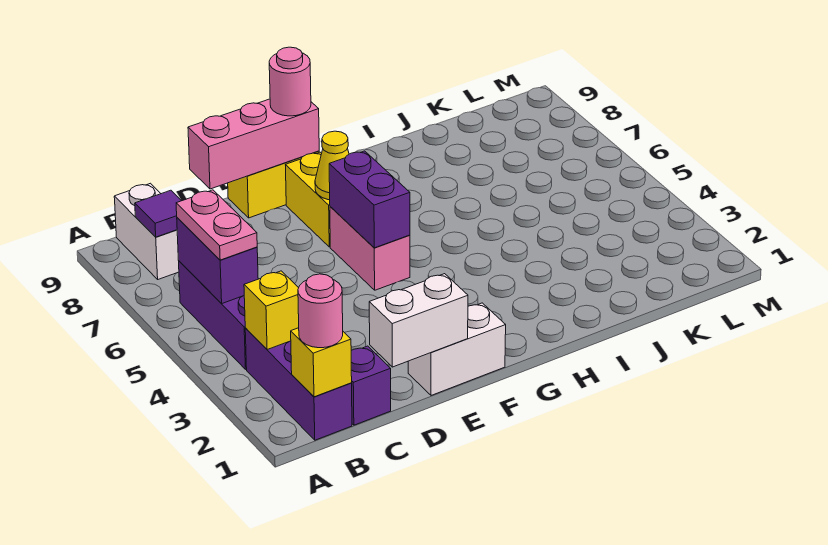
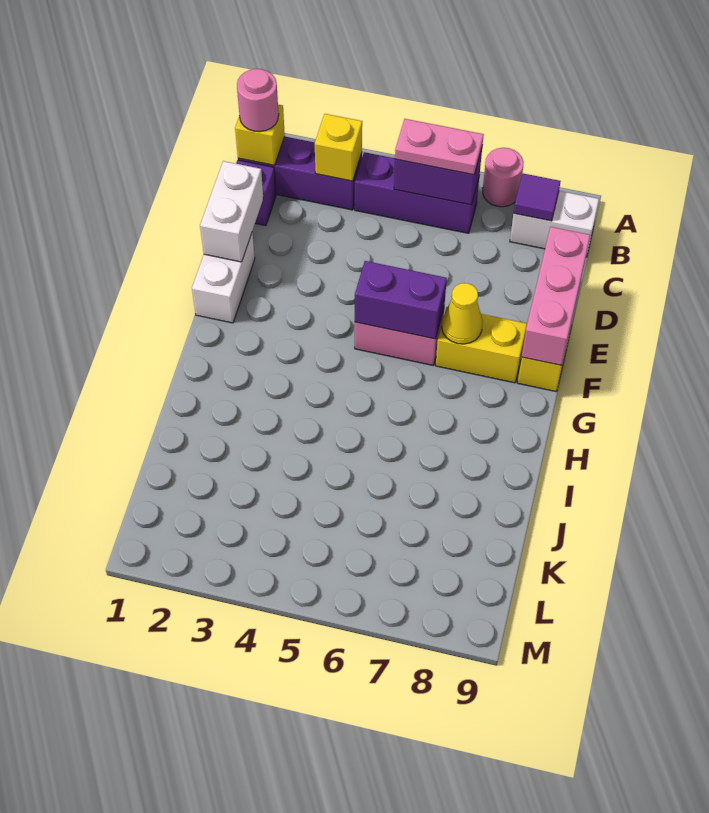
pink round brick F9 level 3 -> pink round brick A7 level 1

